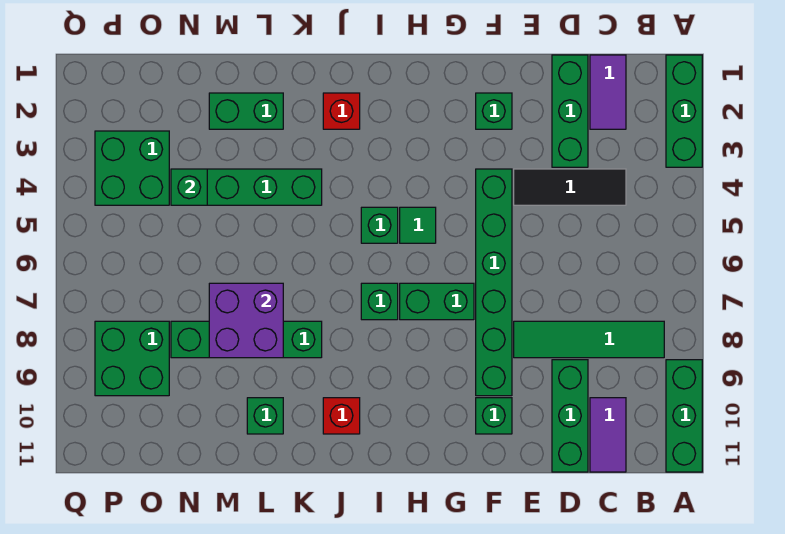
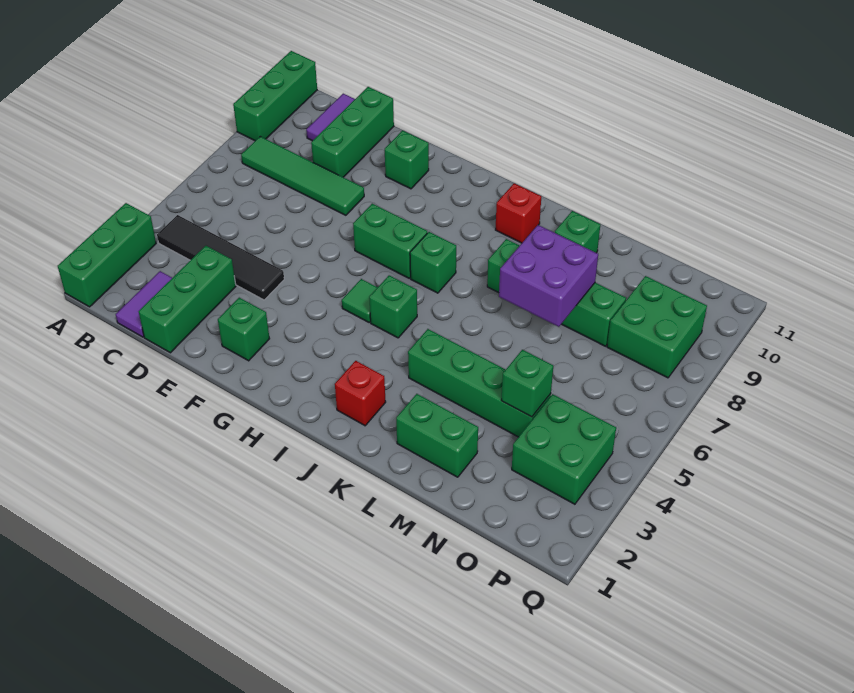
black tile C4:E4 level 1 -> black tile B4:E4 level 1
green brick F4:F9 level 1 -> none

